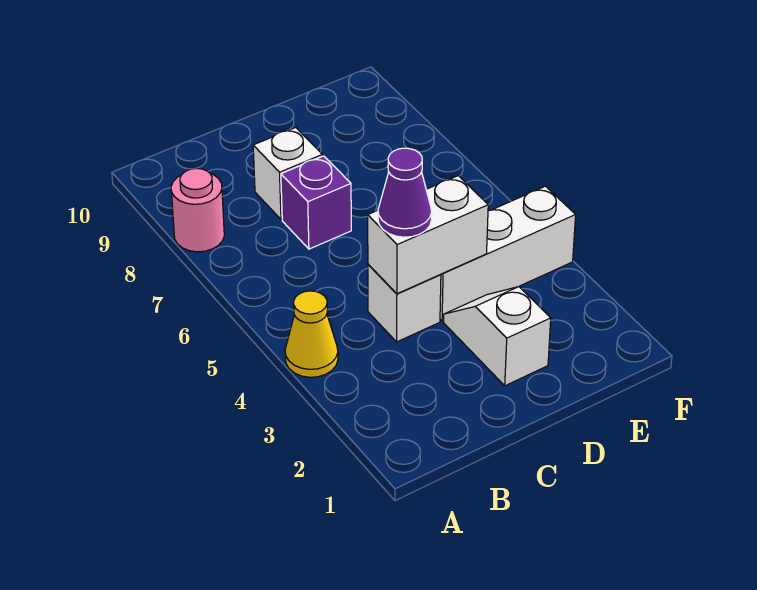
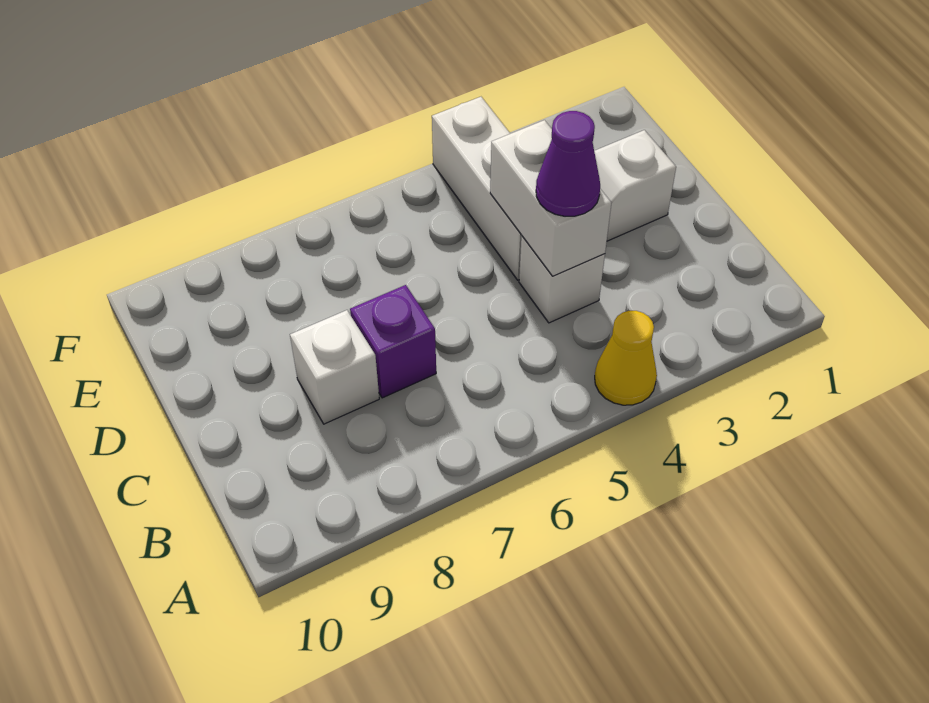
pink round brick A8 level 1 -> none

